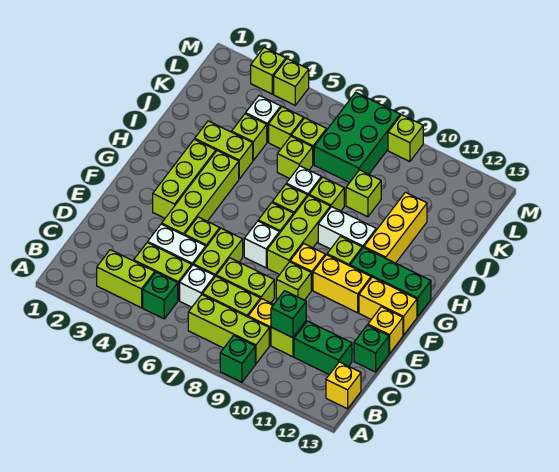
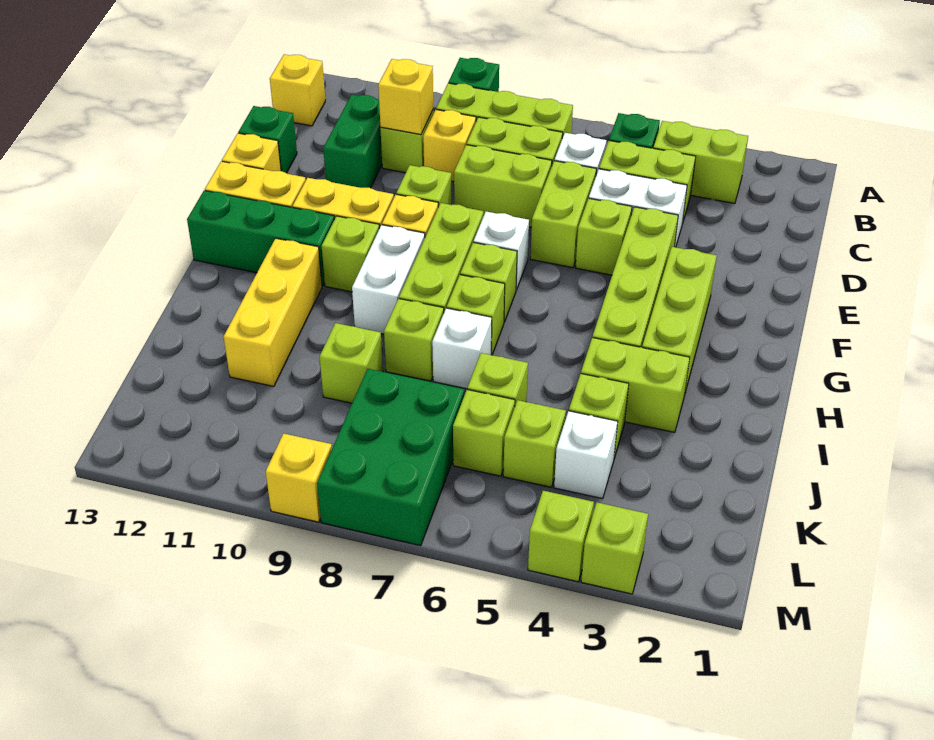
green brick C10 level 2 -> yellow brick C10 level 2
green brick C11:C12 level 1 -> green brick C11:D11 level 1
white brick H9:H10 level 1 -> white brick G9:H9 level 1
lime brick M9 level 1 -> yellow brick M9 level 1

